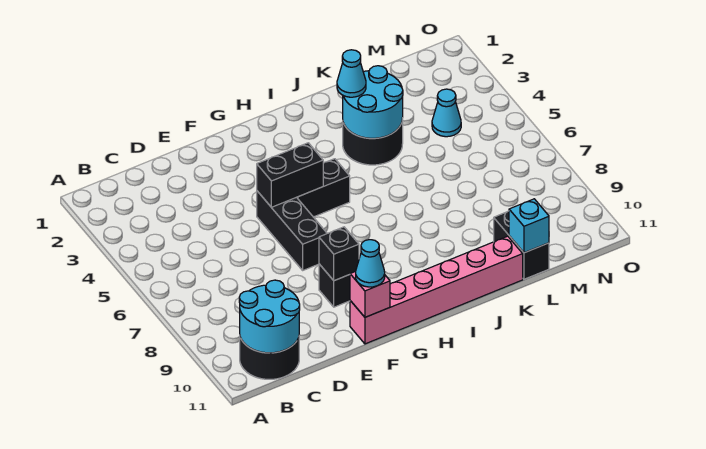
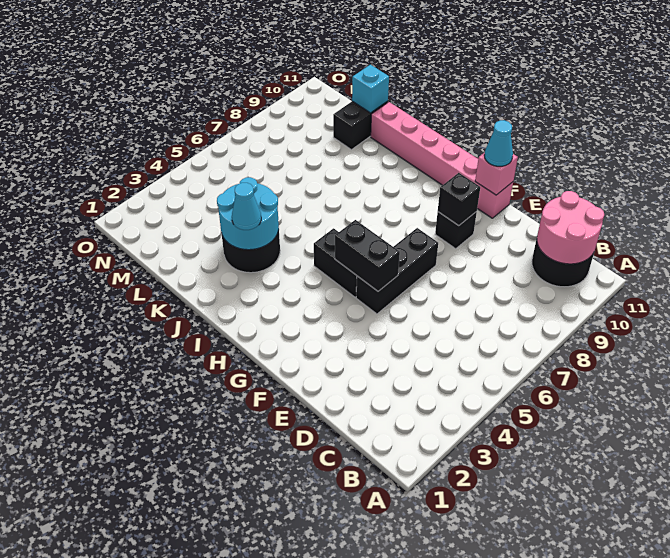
cyan round brick B10:C11 level 2 -> pink round brick B10:C11 level 2
cyan cone M4 level 1 -> none

